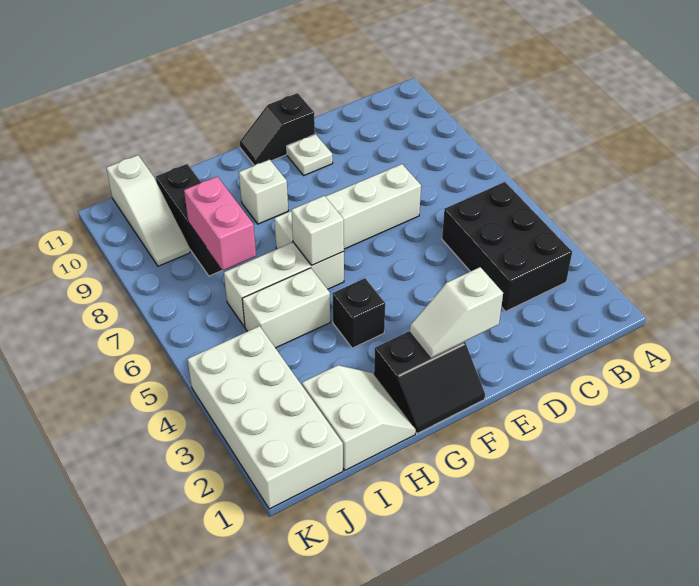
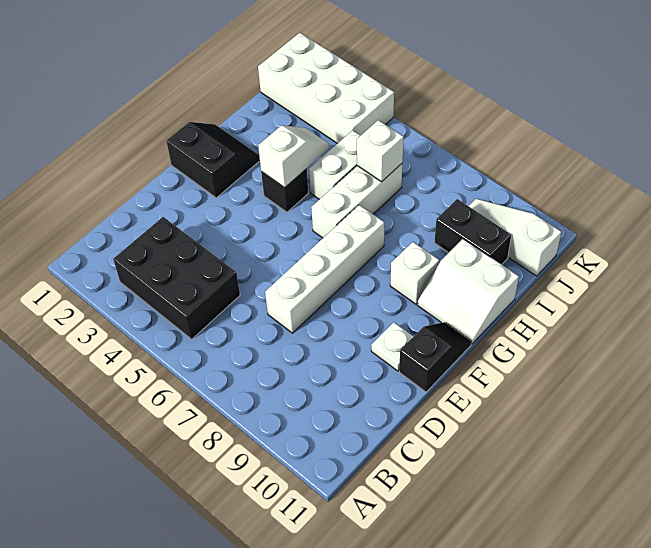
white slope E2:F2 level 2 top E -> white slope G4:H4 level 2 top G
black slope F1:G2 level 1 top 2 -> black slope F1:G2 level 1 top F
white brick G6 level 2 -> white brick I6 level 2
white slope H1:I2 level 1 top I -> white slope G10:H11 level 1 top H
pink brick I7:I8 level 2 -> none
black brick I8:I10 level 1 -> black brick I9:I10 level 1

